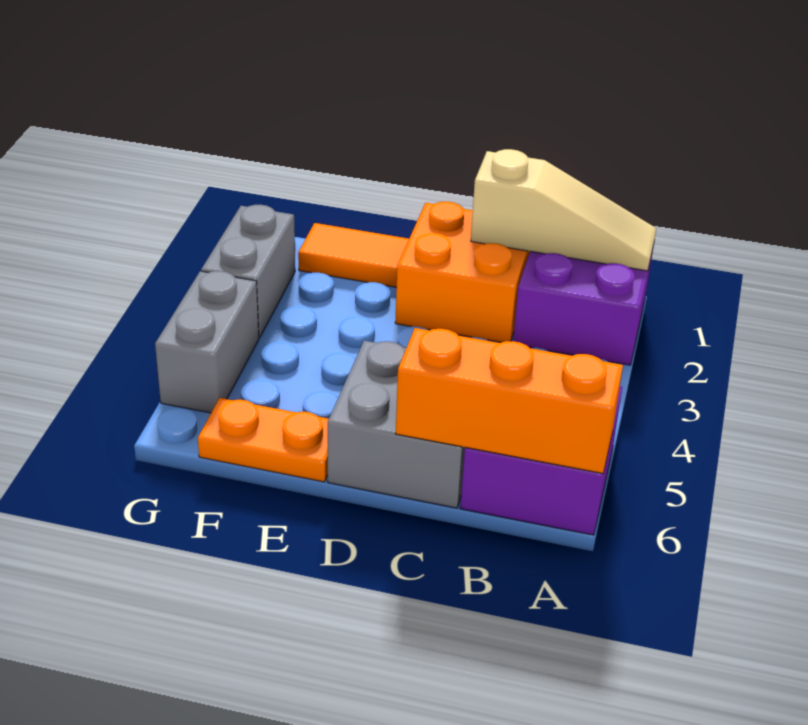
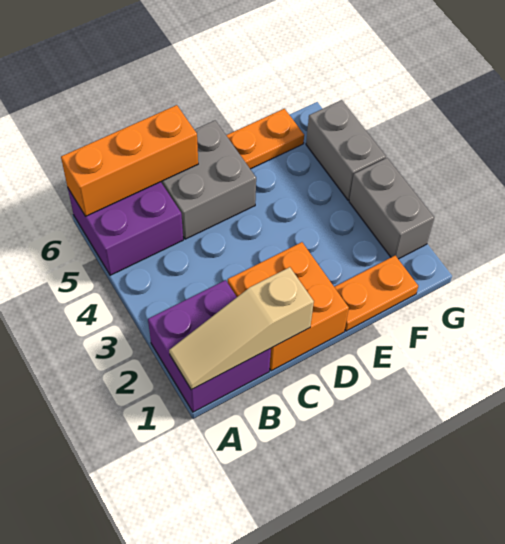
orange tile E1:F1 level 1 -> orange plate E1:F1 level 1

